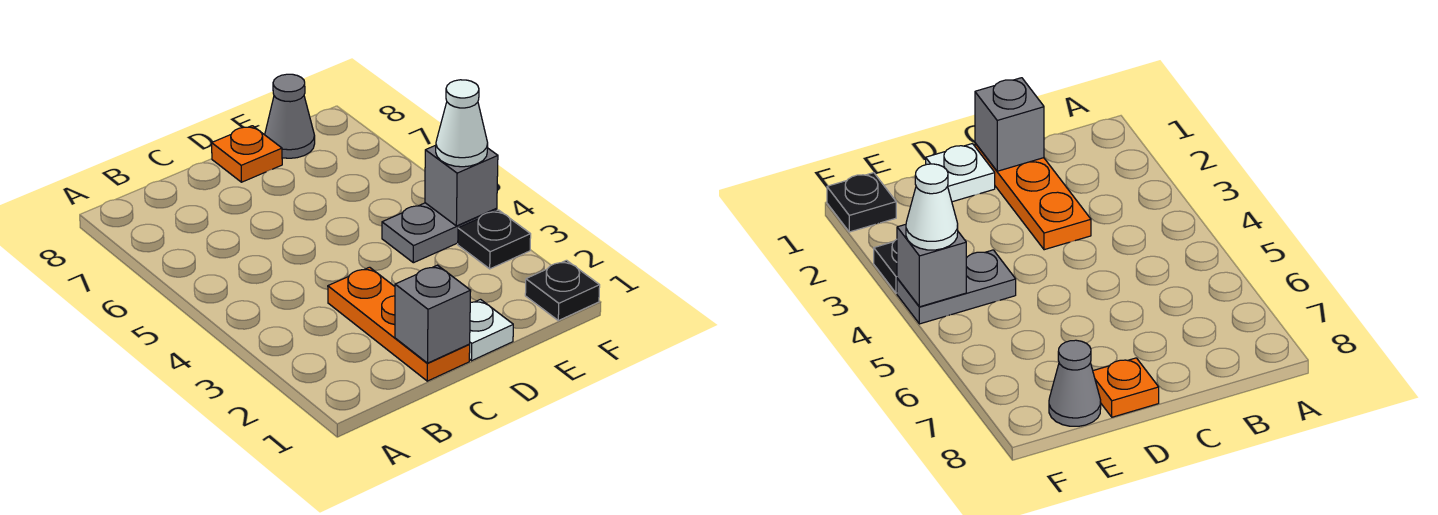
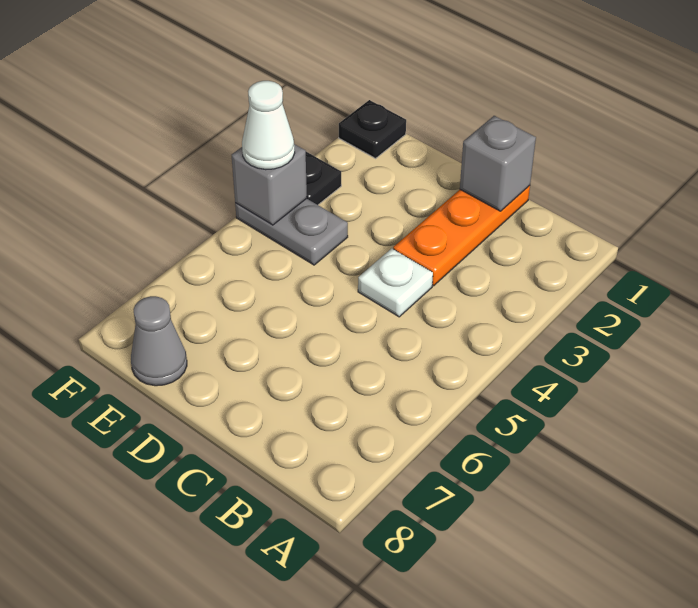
white plate D1 level 1 -> white plate C4 level 1
orange plate D8 level 1 -> none

